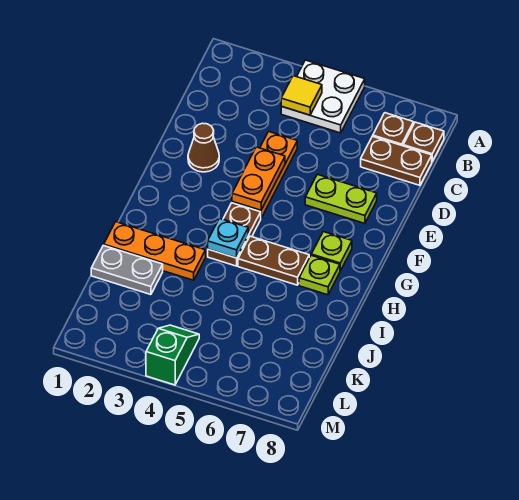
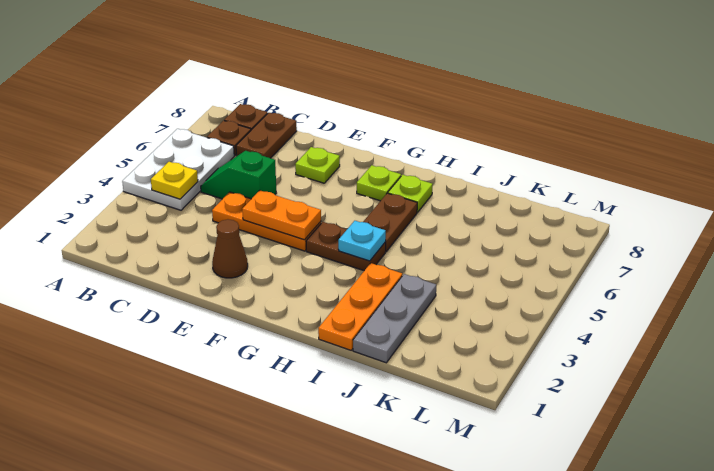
white plate A4:B5 level 1 -> white plate A4:B6 level 1
yellow tile B4 level 2 -> yellow plate B4 level 2
lime plate E6:E7 level 1 -> lime plate E7 level 1
grey plate J1:J2 level 1 -> grey plate J1:J3 level 1
green slope L4:M4 level 1 top M -> green slope C5:D5 level 1 top D

